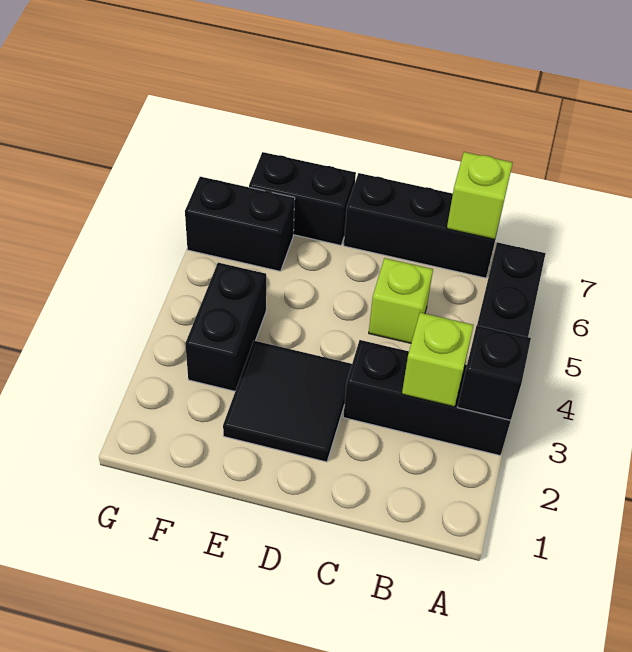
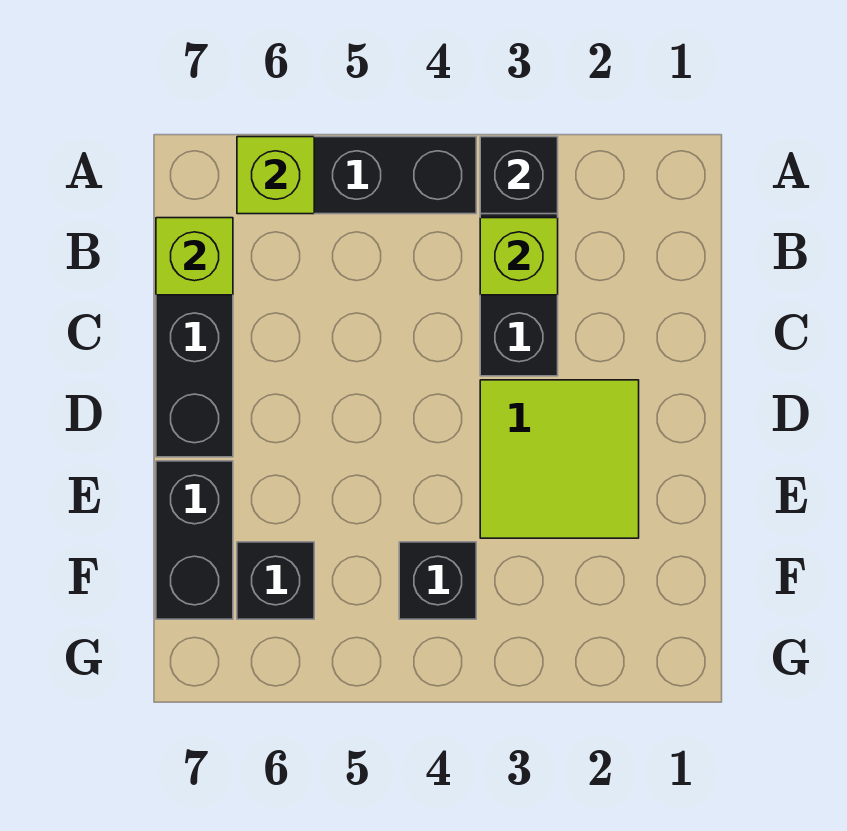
lime brick C5 level 1 -> lime brick A6 level 2
black tile D2:E3 level 1 -> lime tile D2:E3 level 1
black brick F3:F4 level 1 -> black brick F4 level 1
black brick F6:G6 level 1 -> black brick F6 level 1

